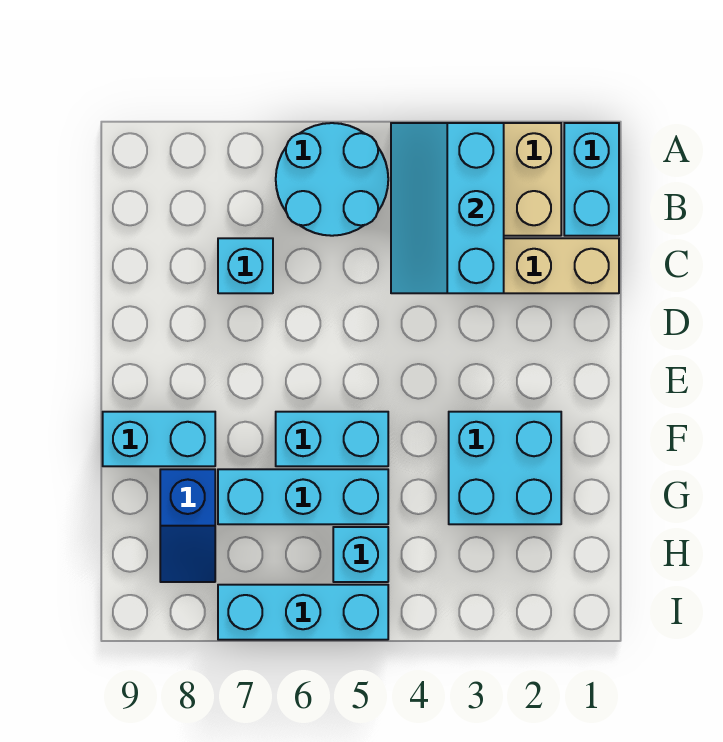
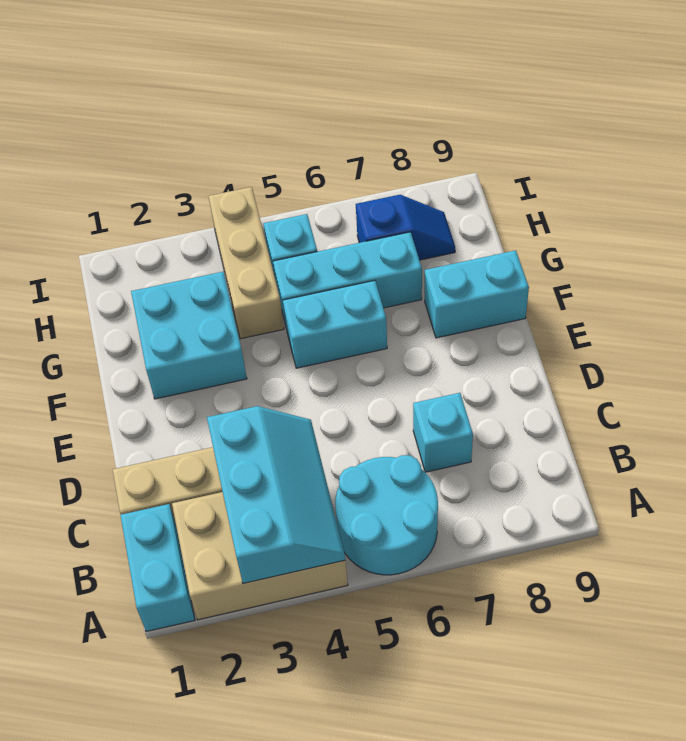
none -> tan brick G4:I4 level 1
blue slope G8:H8 level 1 top G -> blue slope H7:H8 level 1 top 7
cyan brick I5:I7 level 1 -> none

